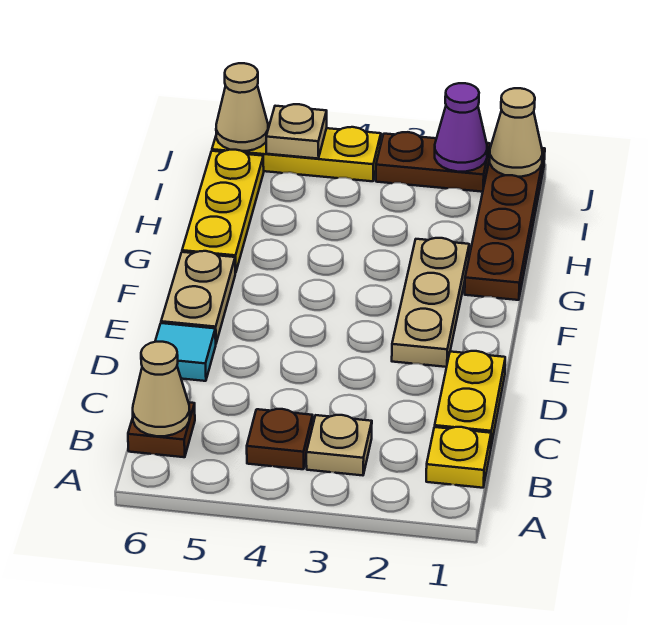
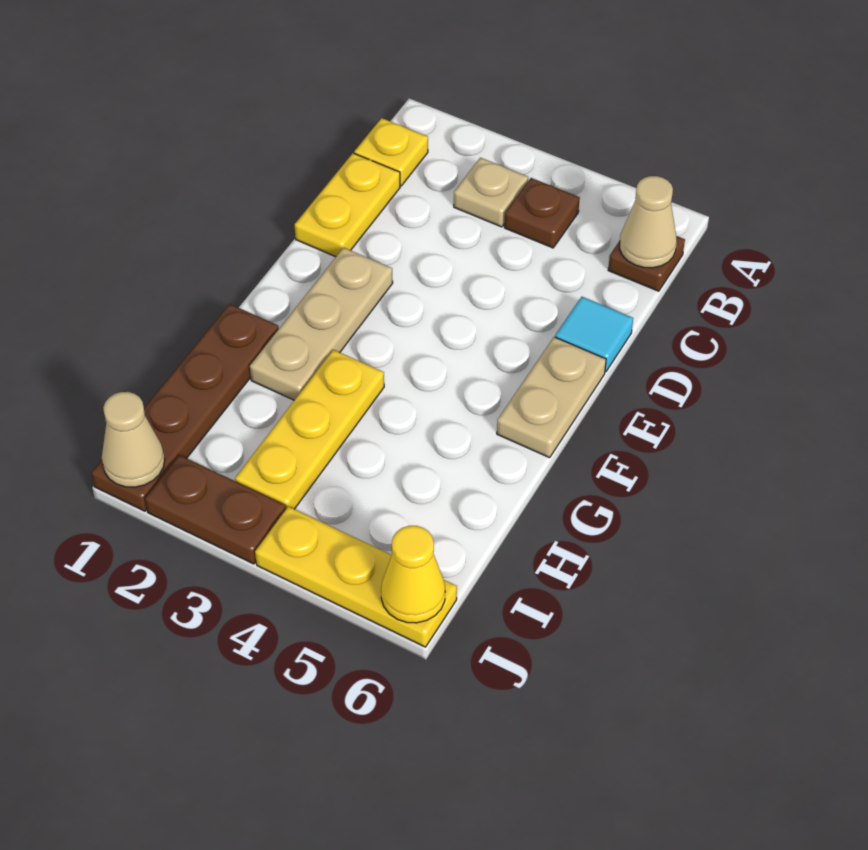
yellow plate G6:I6 level 1 -> yellow plate G3:I3 level 1
purple cone J2 level 2 -> none
tan plate J5 level 2 -> none
tan cone J6 level 2 -> yellow cone J6 level 2

